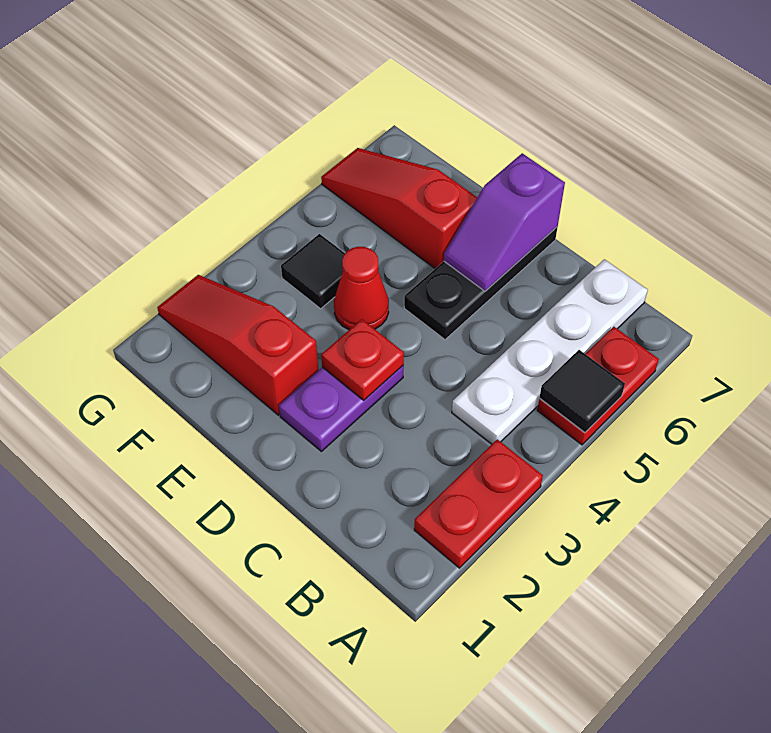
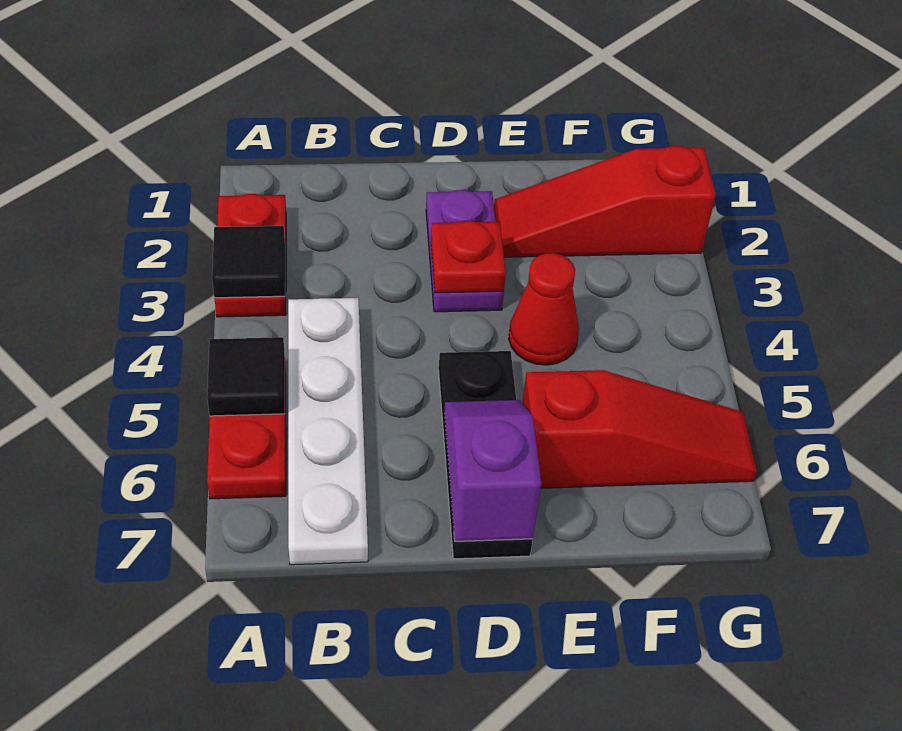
red slope E2:G2 level 1 top E -> red slope E2:G2 level 1 top G
black tile F4 level 1 -> black tile A3 level 2

